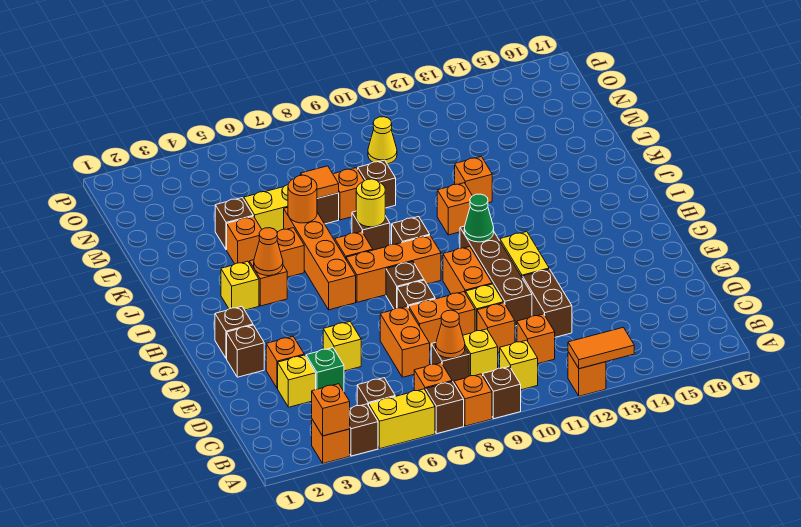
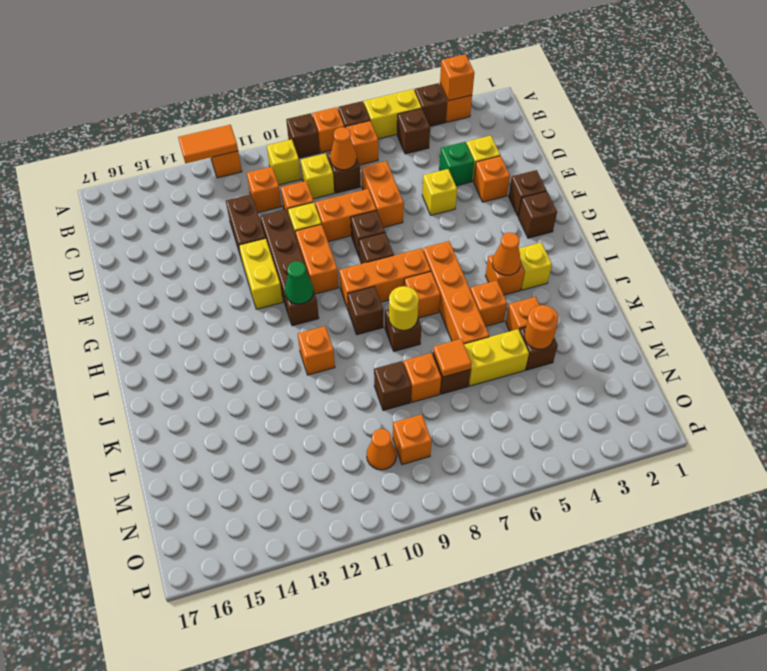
orange round brick K6 level 2 -> orange round brick L4 level 2
orange brick K12 level 1 -> orange brick N9 level 1
yellow cone N10 level 1 -> orange cone N10 level 1

